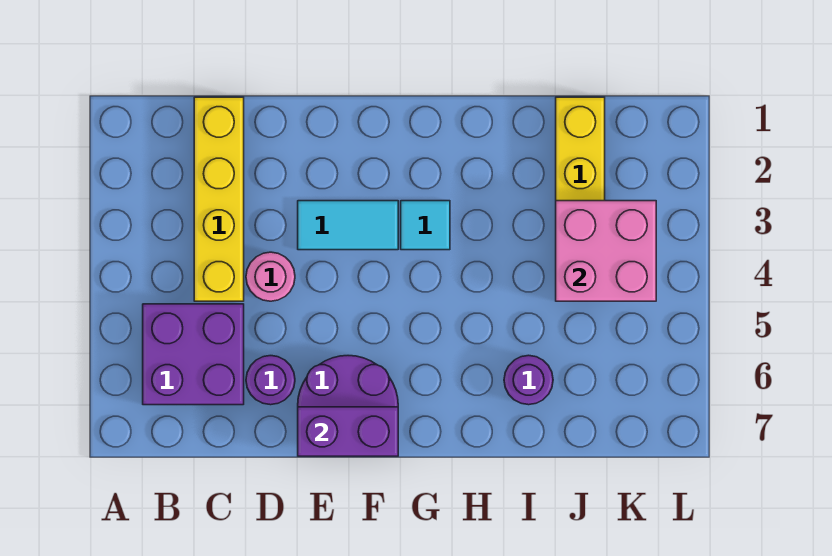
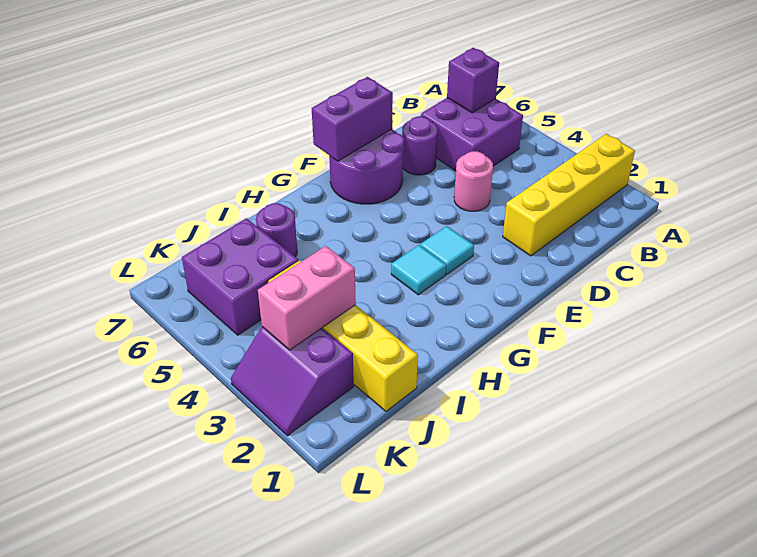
none -> purple brick B6 level 2
yellow brick C1:C4 level 1 -> yellow brick A2:D2 level 1
cyan tile E3:F3 level 1 -> cyan tile F3 level 1
pink brick J3:K4 level 2 -> pink brick J3:K3 level 2
none -> purple brick J5:K6 level 1
none -> purple slope K2:L3 level 1 top K

